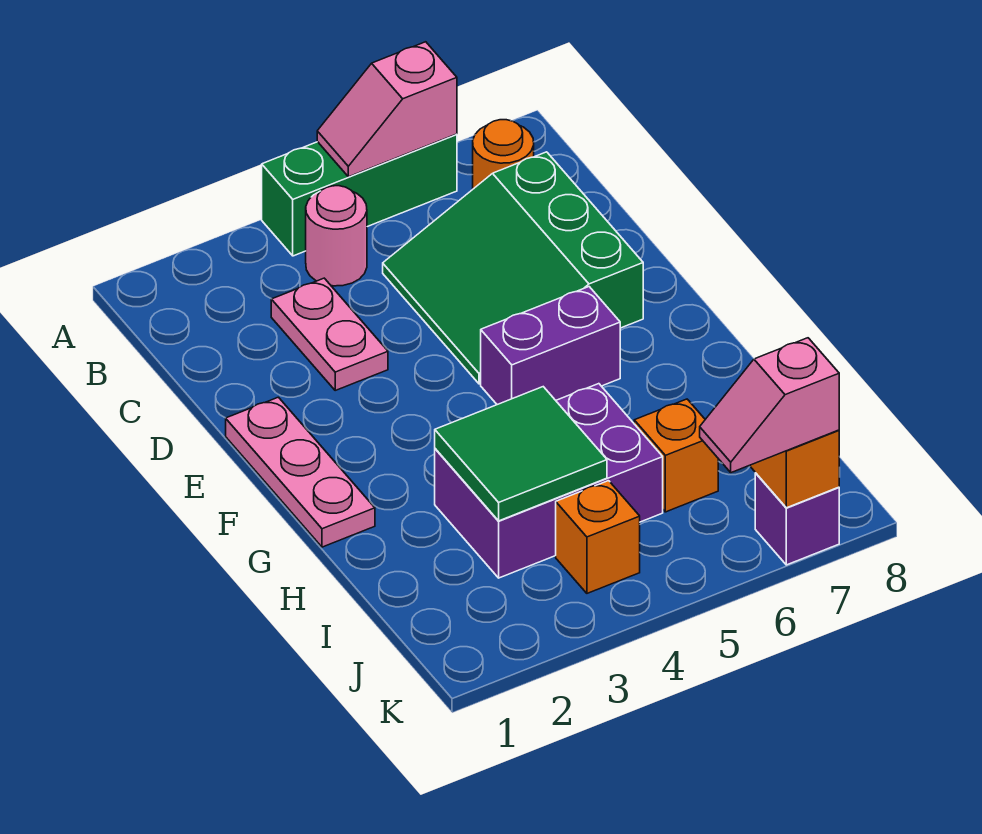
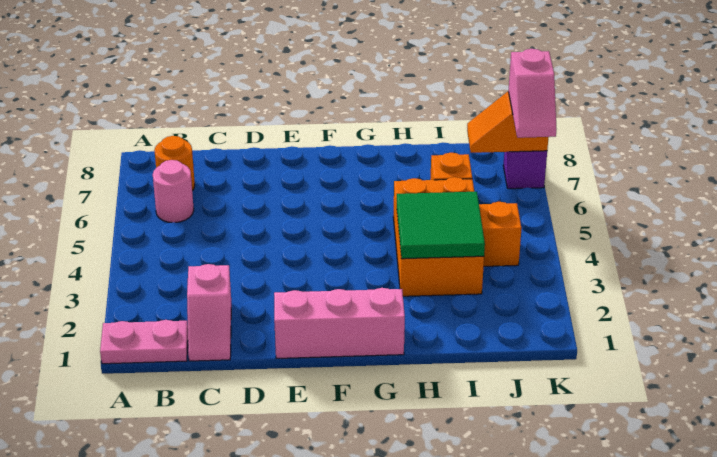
green brick A4:A6 level 1 -> none
pink slope A5:A6 level 2 top 6 -> pink slope C1:C2 level 1 top 2
pink round brick B4 level 1 -> pink round brick B6 level 1
pink plate C3:D3 level 1 -> pink plate A1:B1 level 1
green slope C5:E7 level 1 top 7 -> none
pink plate E1:G1 level 1 -> pink brick E1:G1 level 1
purple brick F5:F6 level 1 -> none
purple brick H3:I5 level 1 -> orange brick H3:I5 level 1

